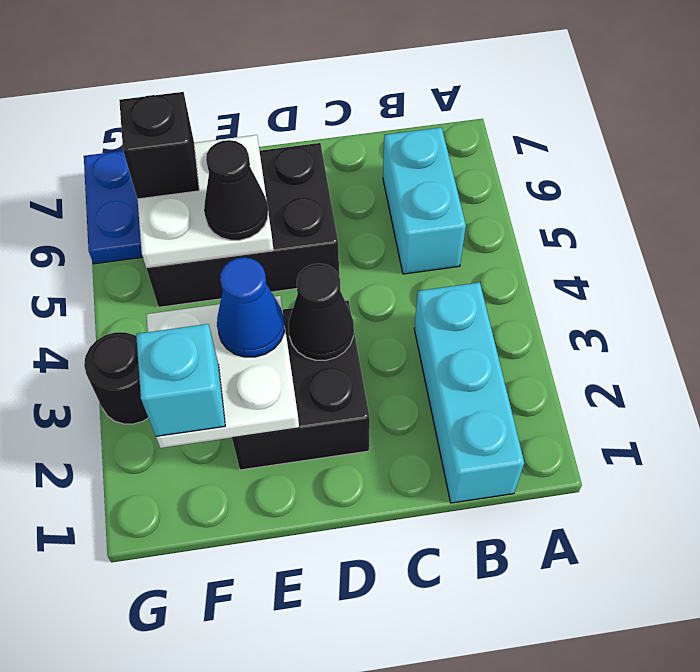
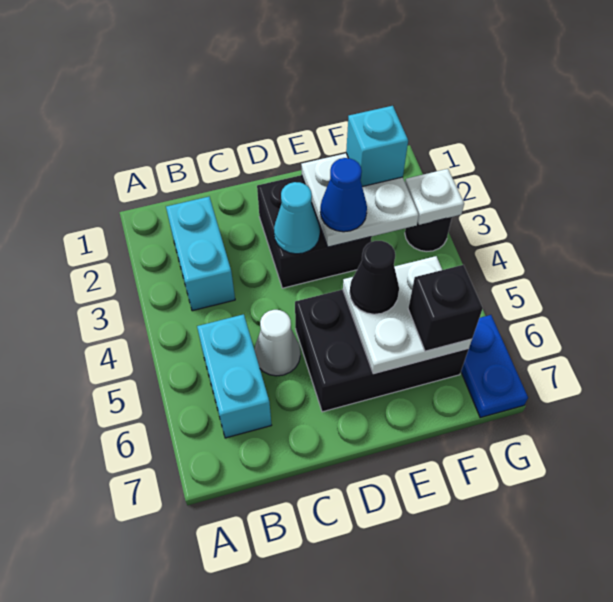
cyan brick B1:B3 level 1 -> cyan brick B2:B3 level 1
none -> white cone C5 level 1
black cone D3 level 2 -> cyan cone D3 level 2
none -> white plate G3 level 2

